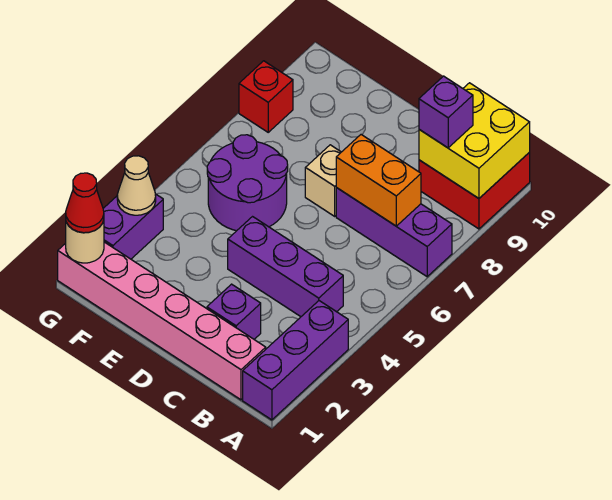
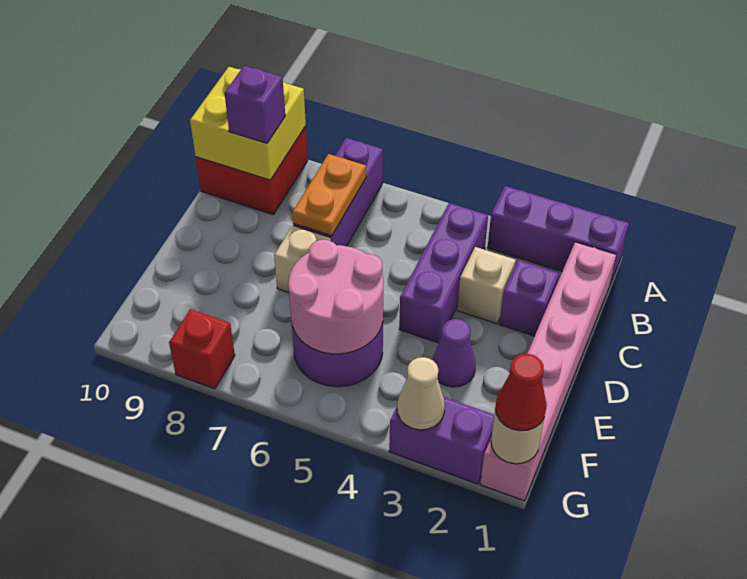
orange brick B7:C7 level 2 -> orange plate B7:C7 level 2
none -> tan brick C3 level 1
none -> purple cone E3 level 1
none -> pink round brick E5:F6 level 2

